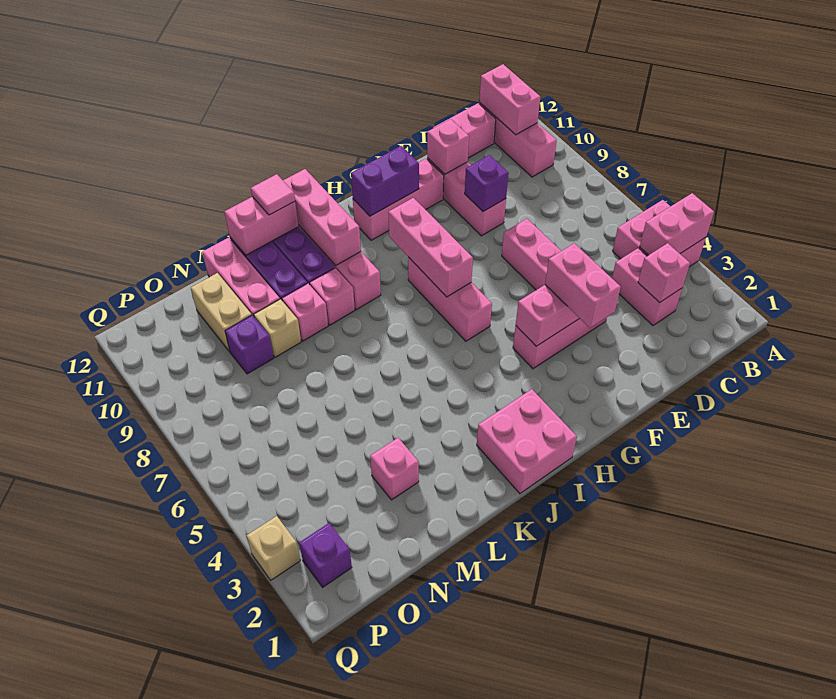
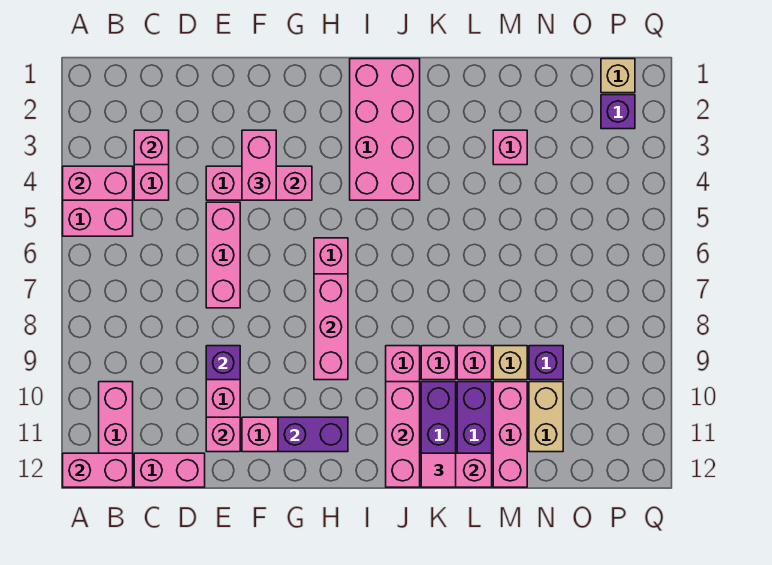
pink brick B11:B12 level 2 -> pink brick A12:B12 level 2
pink brick I1:J2 level 1 -> pink brick I1:J4 level 1
tan brick Q3 level 1 -> tan brick P1 level 1

